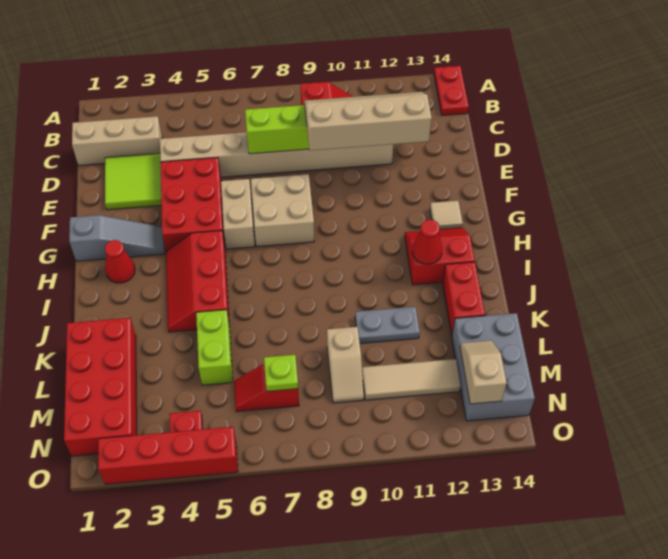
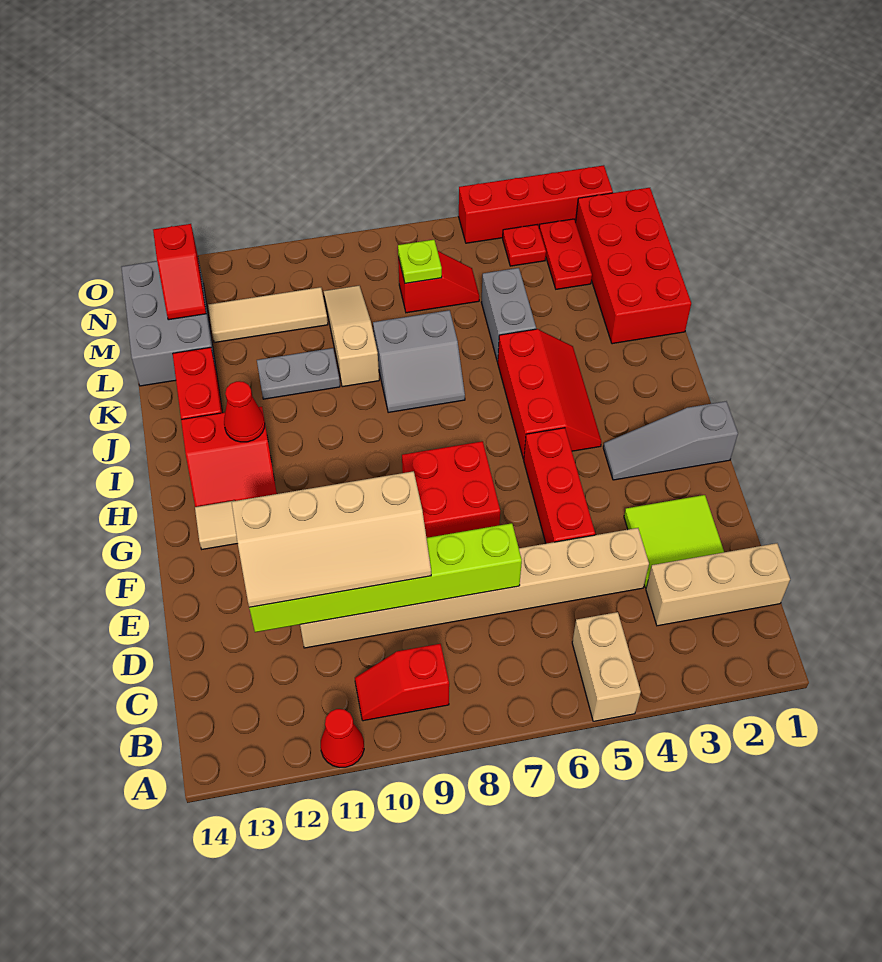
red plate A14:B14 level 1 -> red plate M3:N3 level 1
red brick E4:G5 level 1 -> red brick E5:G5 level 1
tan brick F6:G6 level 1 -> tan brick A5:B5 level 1
tan brick F7:G8 level 1 -> red brick F7:G8 level 1
red cone H2 level 1 -> red cone A11 level 1
none -> grey slope J7:K8 level 1 top K
lime brick K5:L5 level 1 -> grey brick K5:L5 level 1
tan slope L9:M9 level 1 top L -> tan slope K9:M9 level 1 top K
tan slope M13:N13 level 2 top N -> red slope M13:N13 level 2 top N

